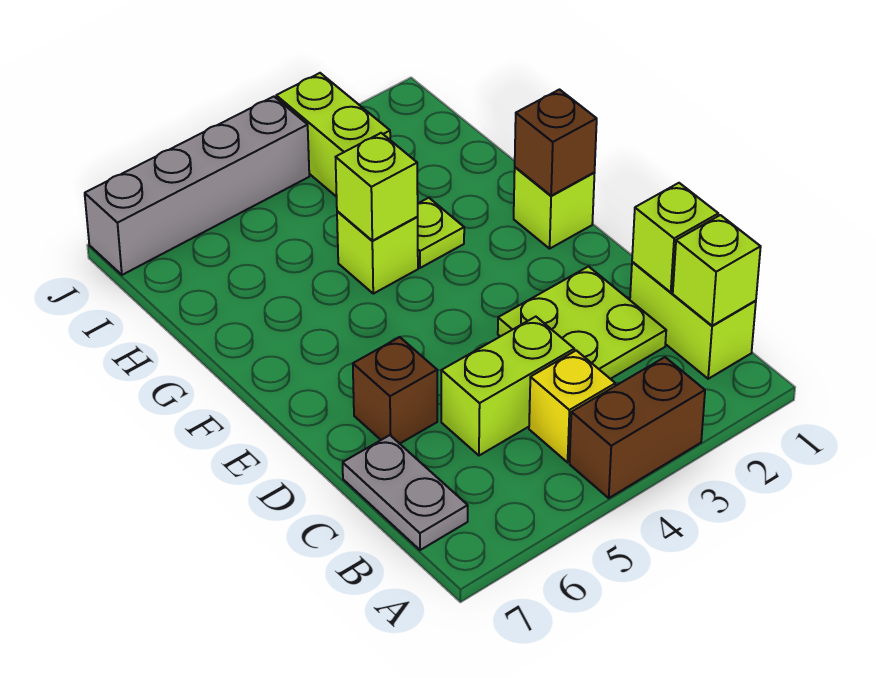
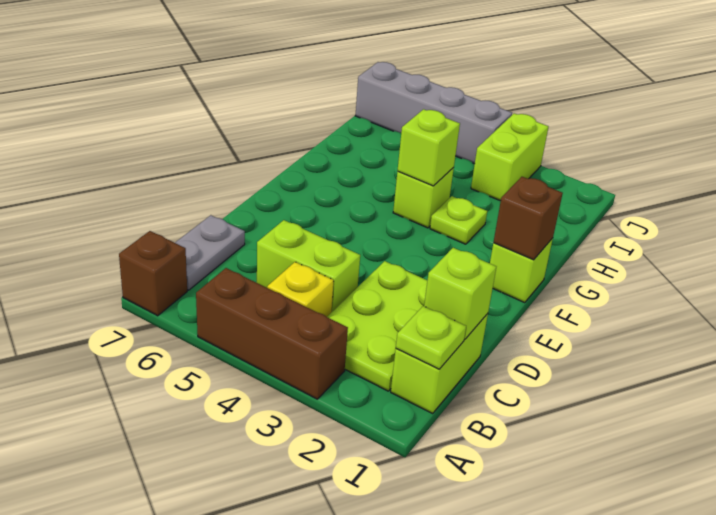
brown brick A3:A4 level 1 -> brown brick A3:A5 level 1
lime brick B1 level 2 -> lime plate B1 level 2
lime plate C2:D3 level 1 -> lime plate B2:D3 level 1
brown brick D6 level 1 -> brown brick A7 level 1

